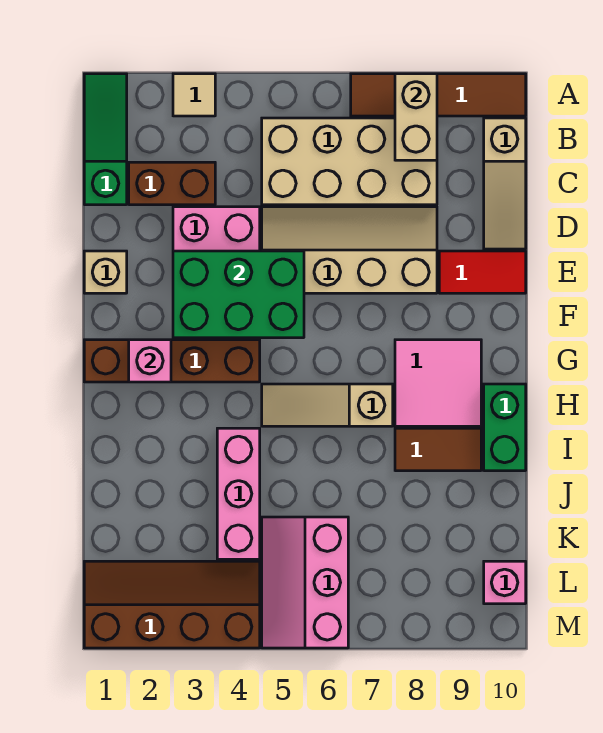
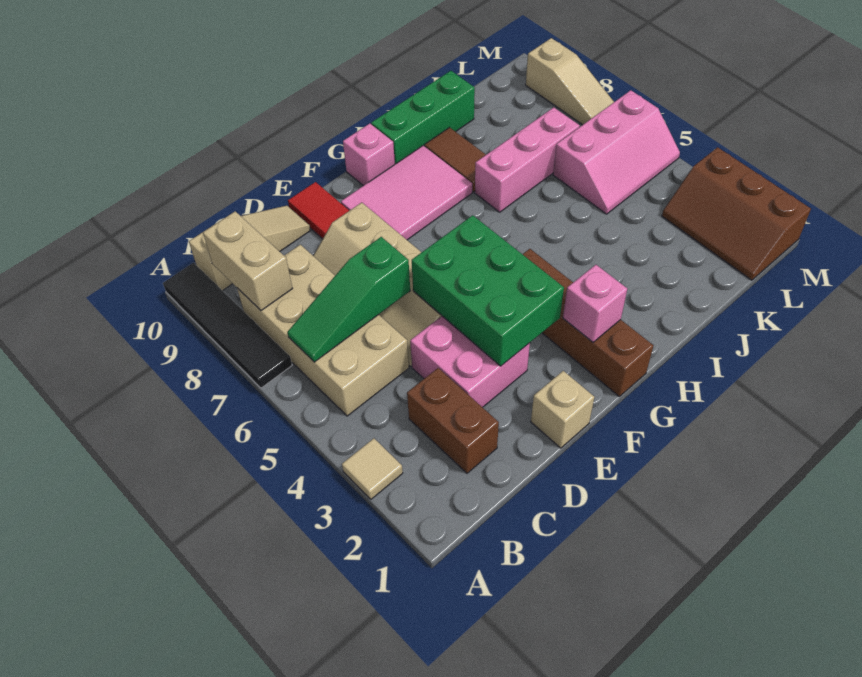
green slope A1:C1 level 1 top C -> green slope B6:D6 level 2 top D
brown tile A7:A10 level 1 -> black tile A7:A10 level 1
tan brick A8:B8 level 2 -> tan brick B8:B9 level 2
pink tile G8:H9 level 1 -> pink tile F8:H9 level 1
tan slope H5:H7 level 1 top 7 -> tan slope M7:M9 level 1 top 9
green brick H10:I10 level 1 -> green brick H10:J10 level 1
pink brick I4:K4 level 1 -> pink brick I7:K7 level 1
brown slope L1:M4 level 1 top M -> brown slope L1:M3 level 1 top M
pink brick L10 level 1 -> pink brick G10 level 1

